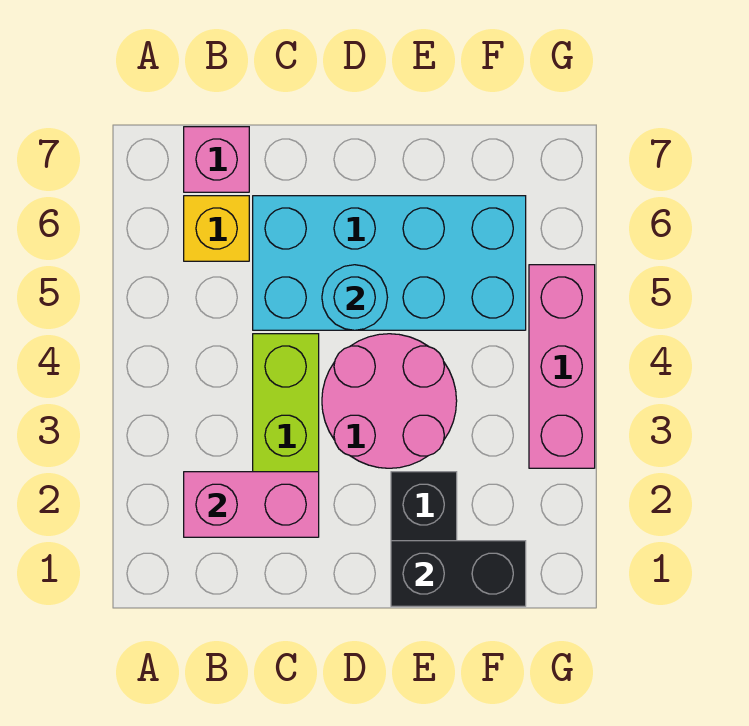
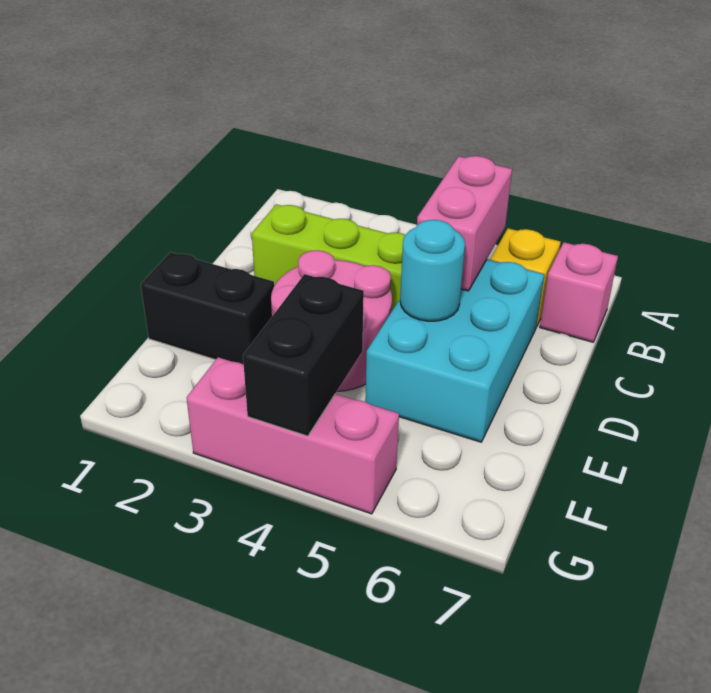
pink brick B2:C2 level 2 -> pink brick B5:C5 level 2
cyan brick C5:F6 level 1 -> cyan brick C5:E6 level 1
black brick E1:F1 level 2 -> black brick F4:G4 level 2

